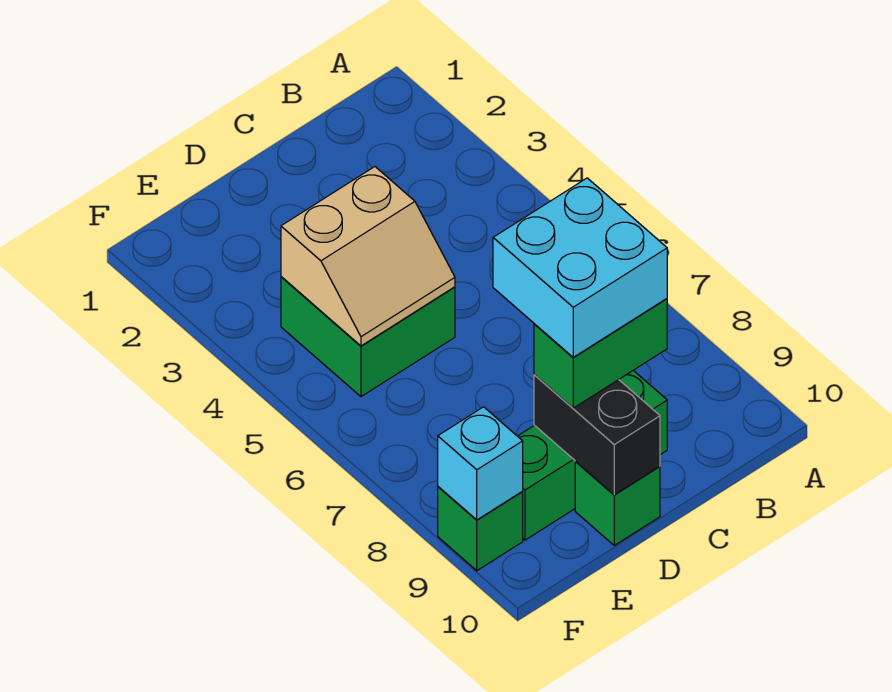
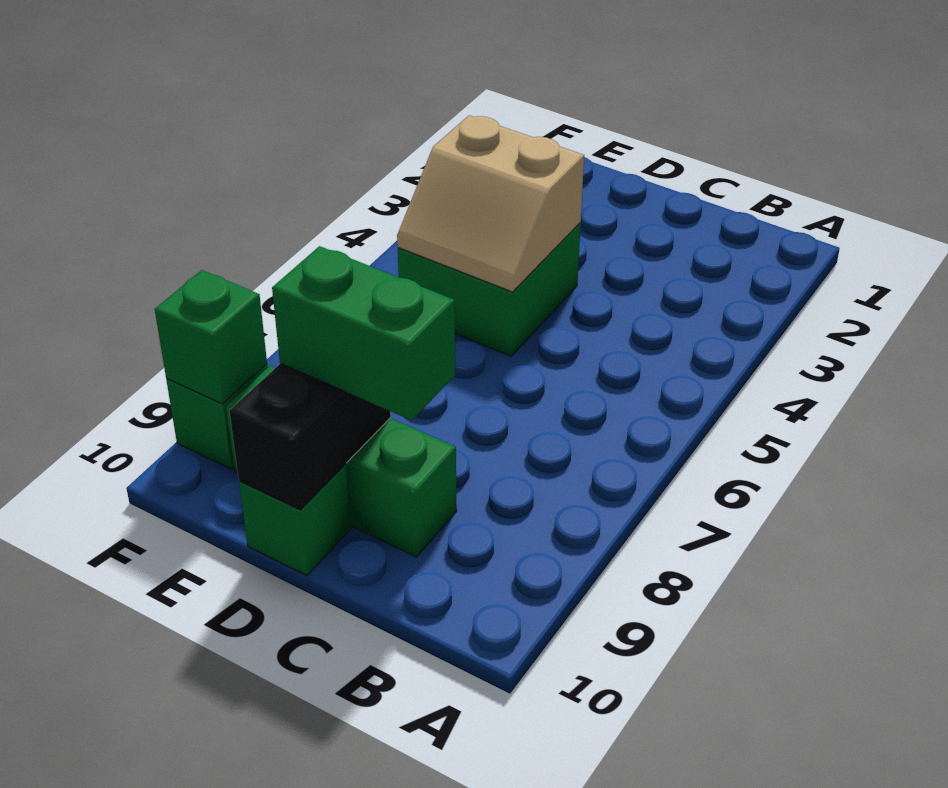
cyan brick C8:D9 level 4 -> none
cyan brick F9 level 2 -> green brick F9 level 2

